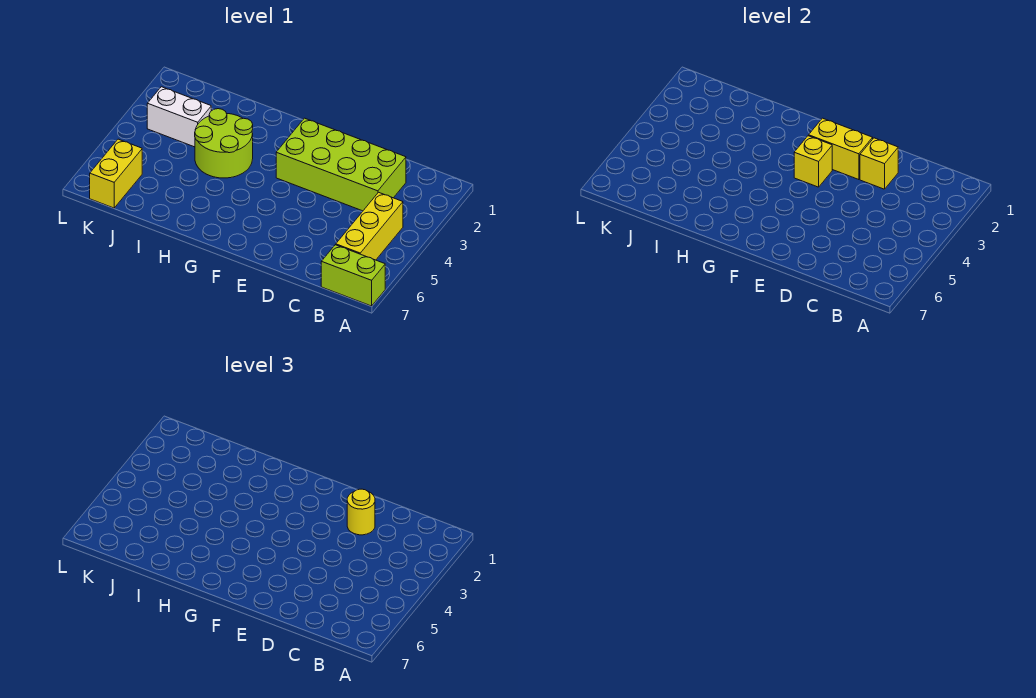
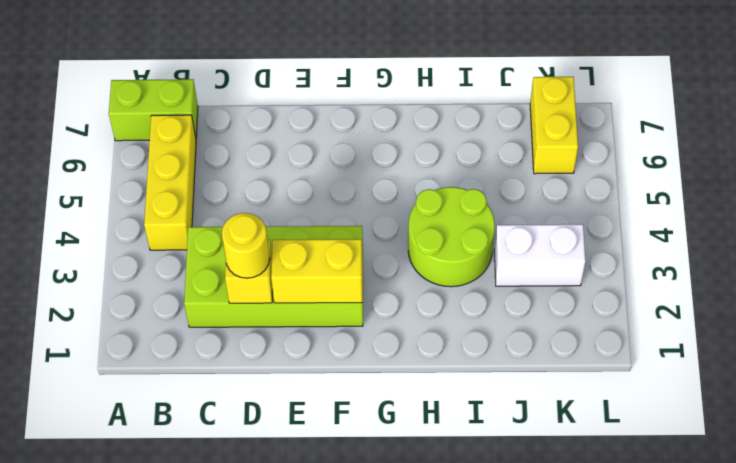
yellow brick F3 level 2 -> none

